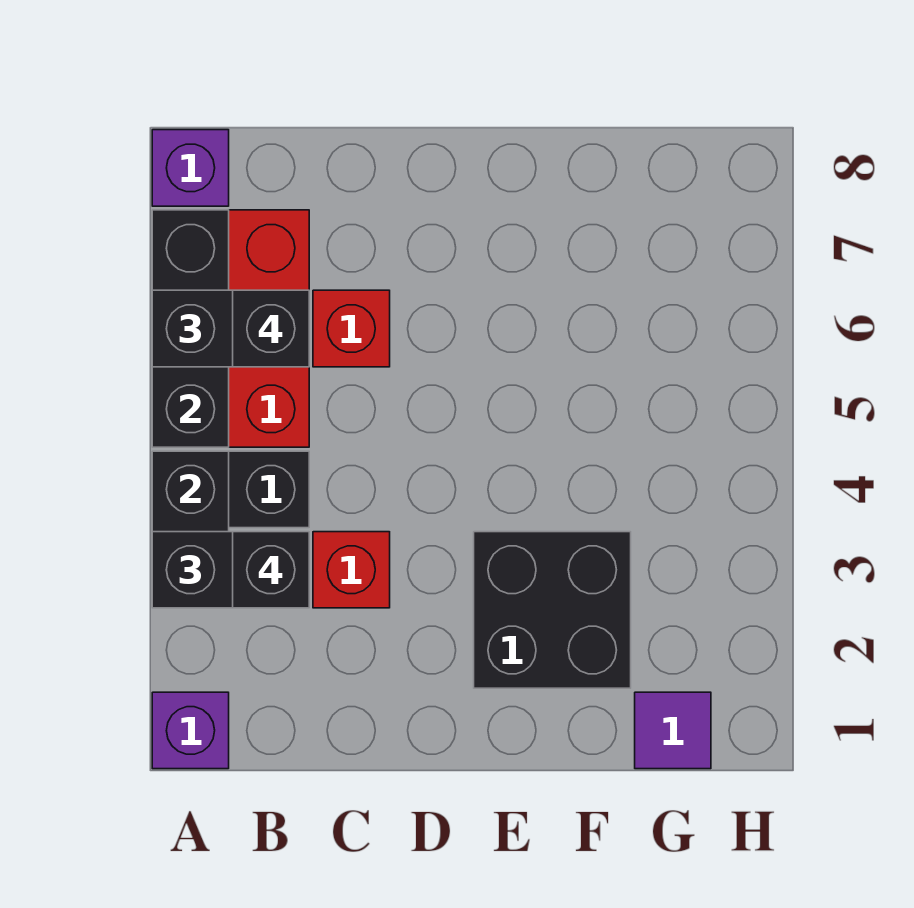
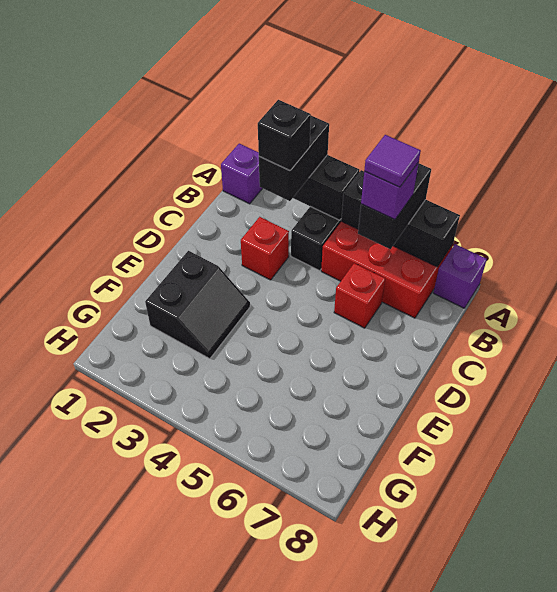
black brick B6 level 4 -> purple brick B6 level 4
black brick E2:F3 level 1 -> black slope E2:F3 level 1 top 2
purple tile G1 level 1 -> purple tile B6 level 5

